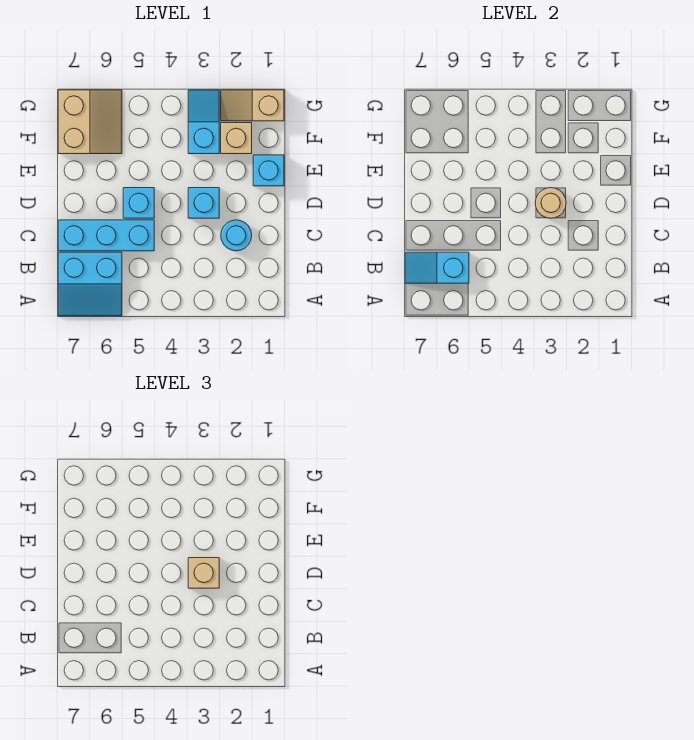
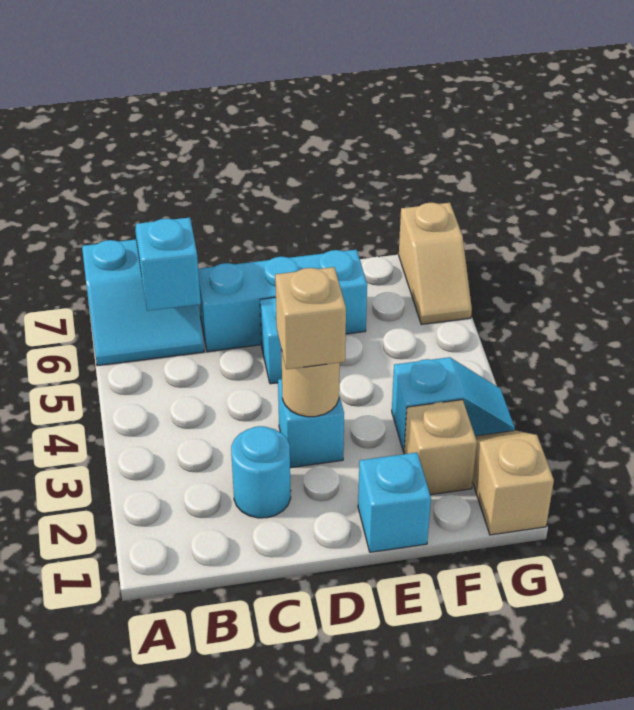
cyan slope A6:B7 level 1 top B -> cyan slope A6:B7 level 1 top 7
cyan brick C5:C7 level 1 -> cyan brick C6:E6 level 1
tan slope F6:G7 level 1 top 7 -> tan slope G6:G7 level 1 top 7

